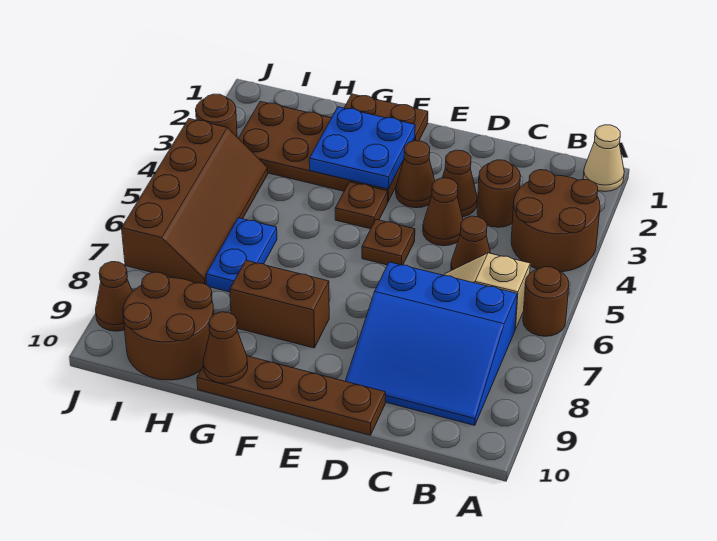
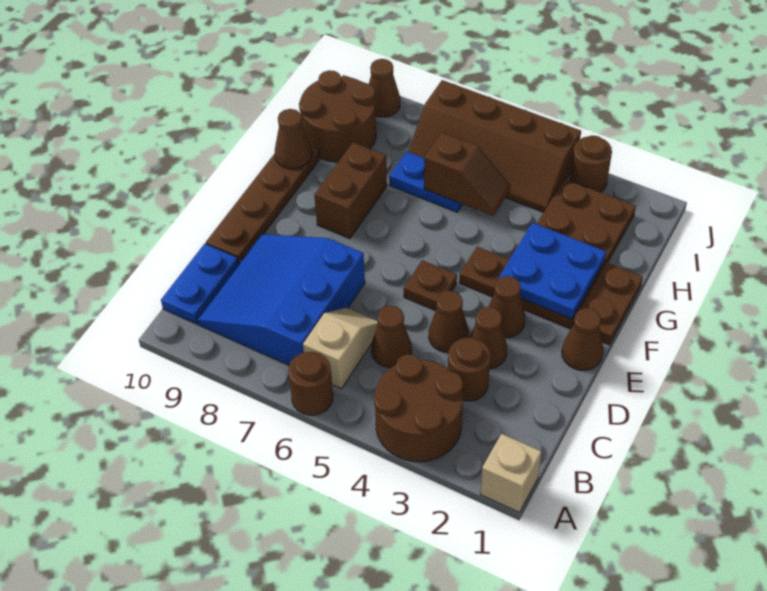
tan cone A1 level 1 -> tan brick A1 level 1
none -> blue plate B10:C10 level 1
none -> brown cone E1 level 1
none -> brown slope H5:H6 level 2 top 6

